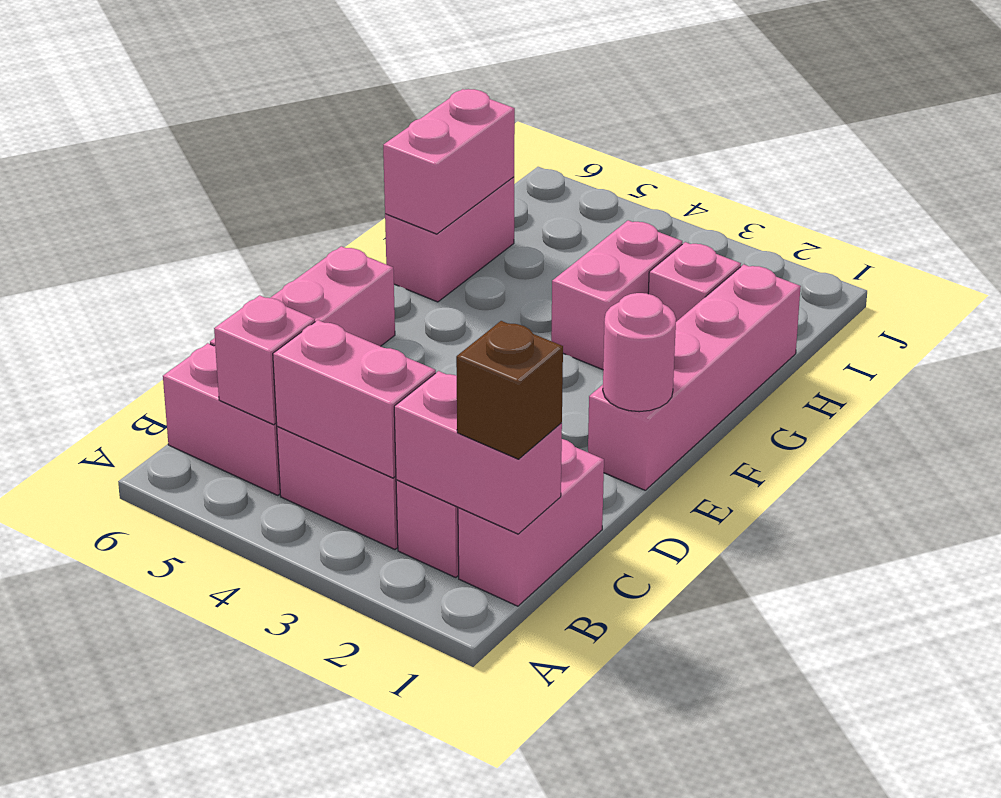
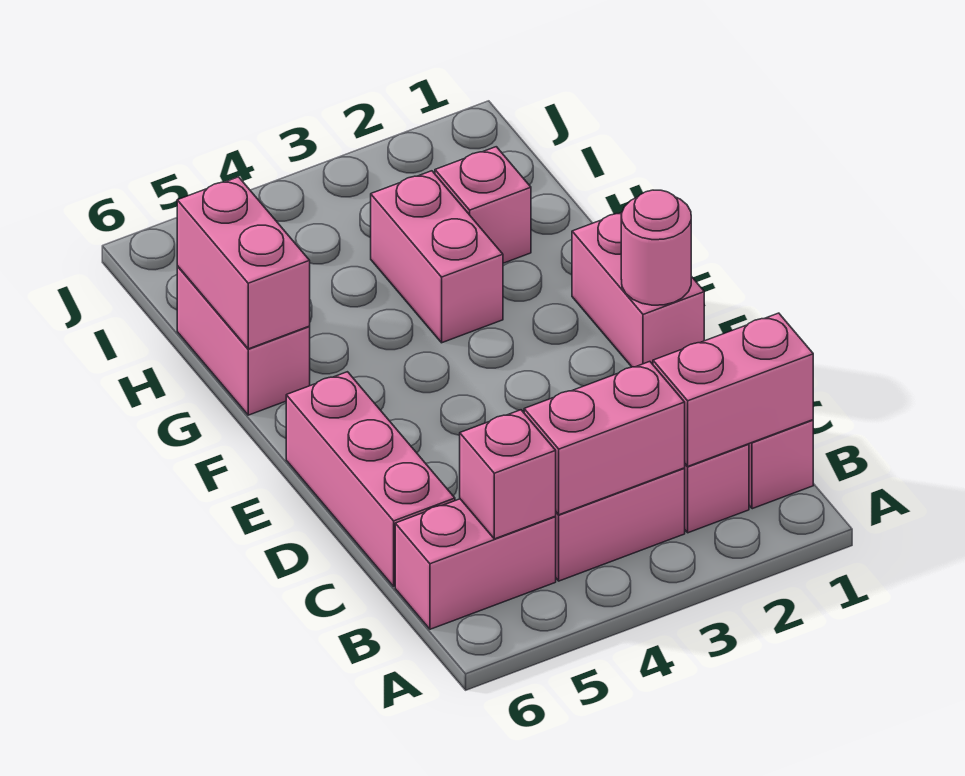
brown brick B1 level 3 -> none
pink brick E1:H1 level 1 -> pink brick E1:F1 level 1

